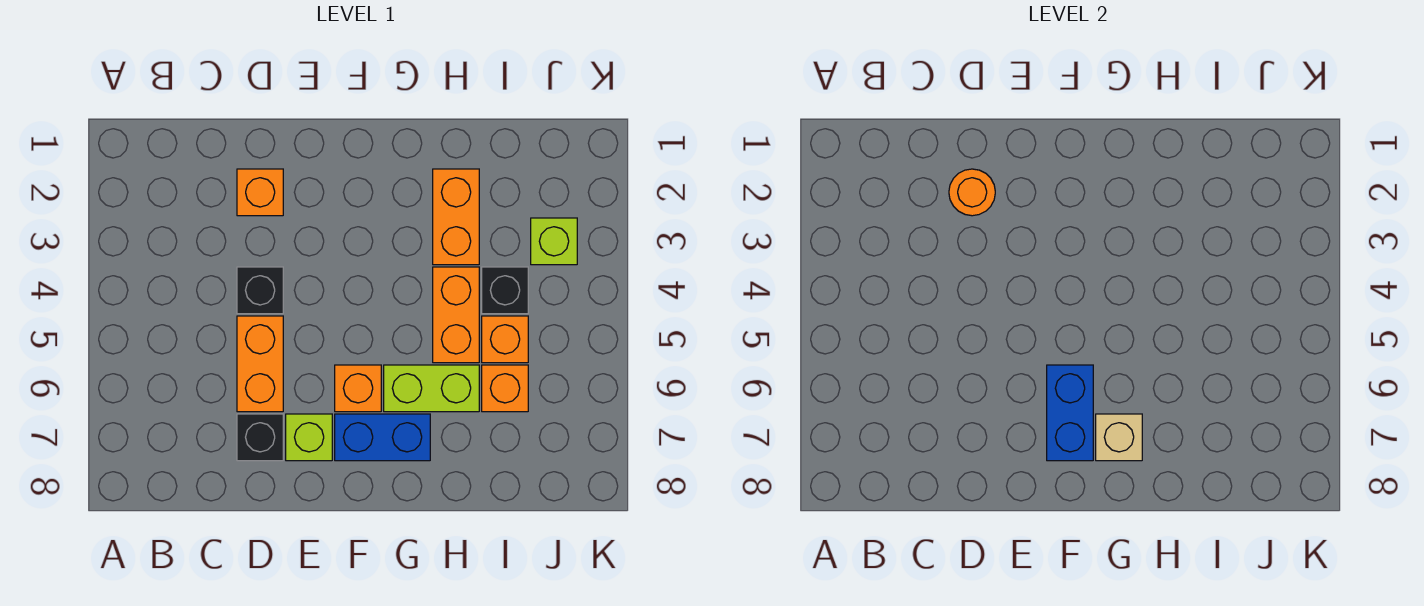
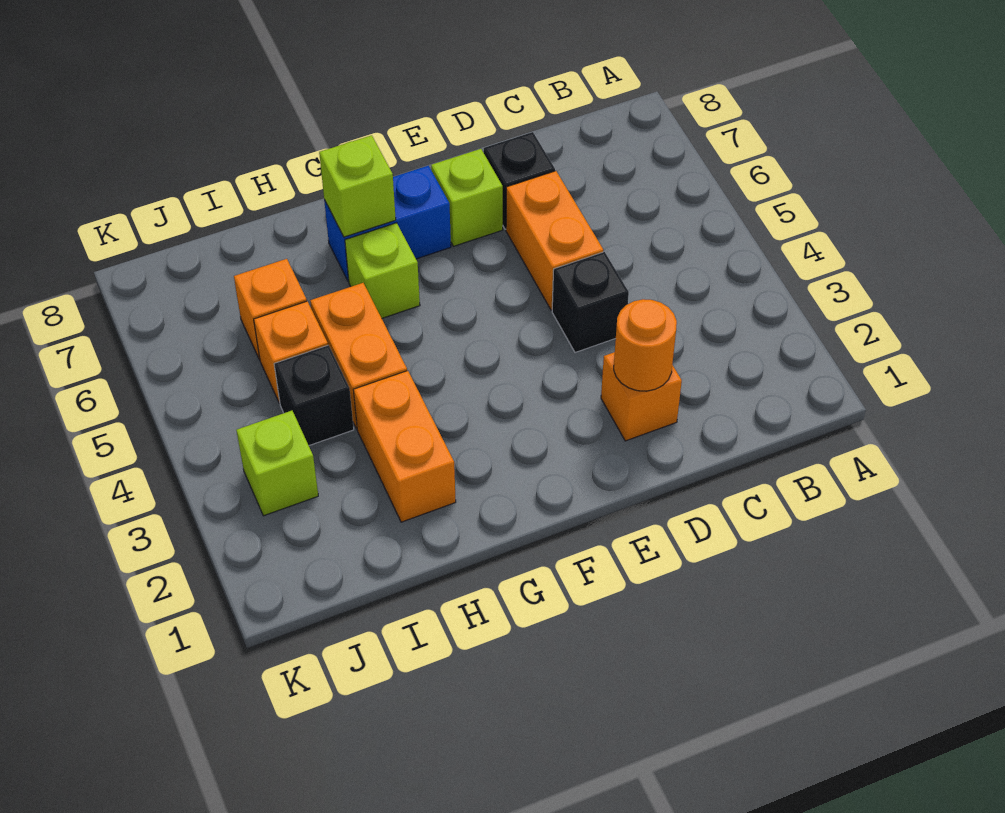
orange brick F6 level 1 -> none
blue brick F6:F7 level 2 -> none
lime brick G6:H6 level 1 -> lime brick G6 level 1
tan brick G7 level 2 -> lime brick G7 level 2

